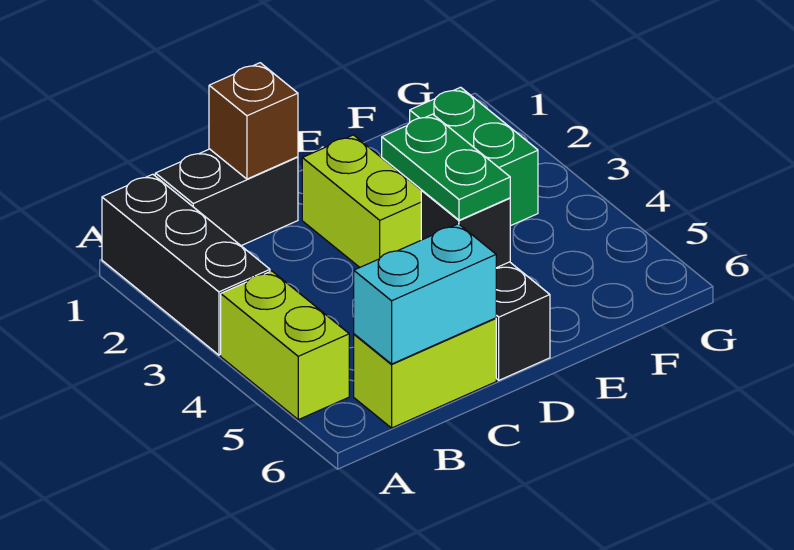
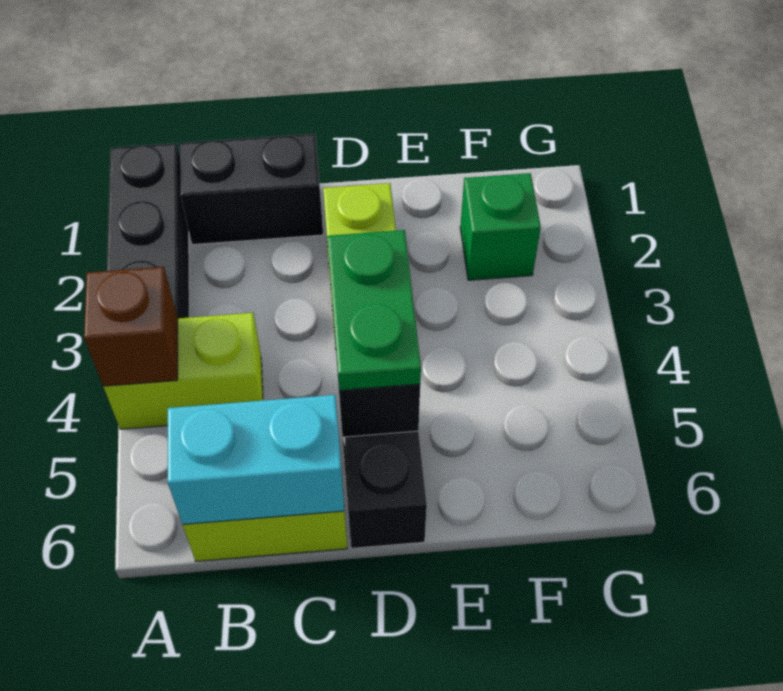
lime brick A4:A5 level 1 -> lime brick A4:B4 level 1
brown brick C1 level 2 -> brown brick A4 level 2
green brick F2:F3 level 1 -> green brick F2 level 1

